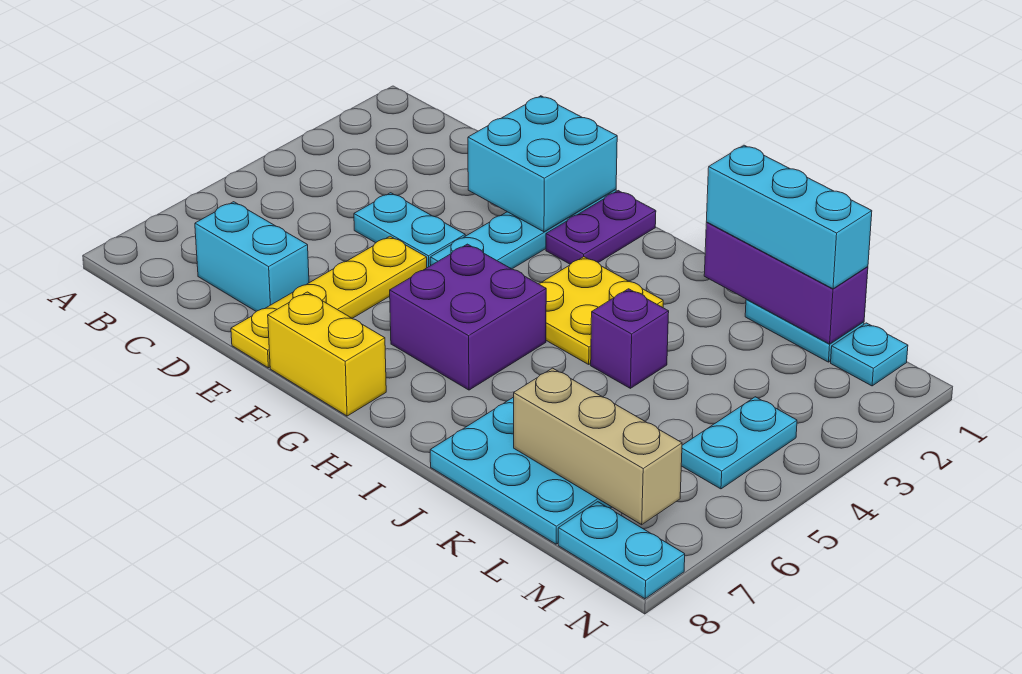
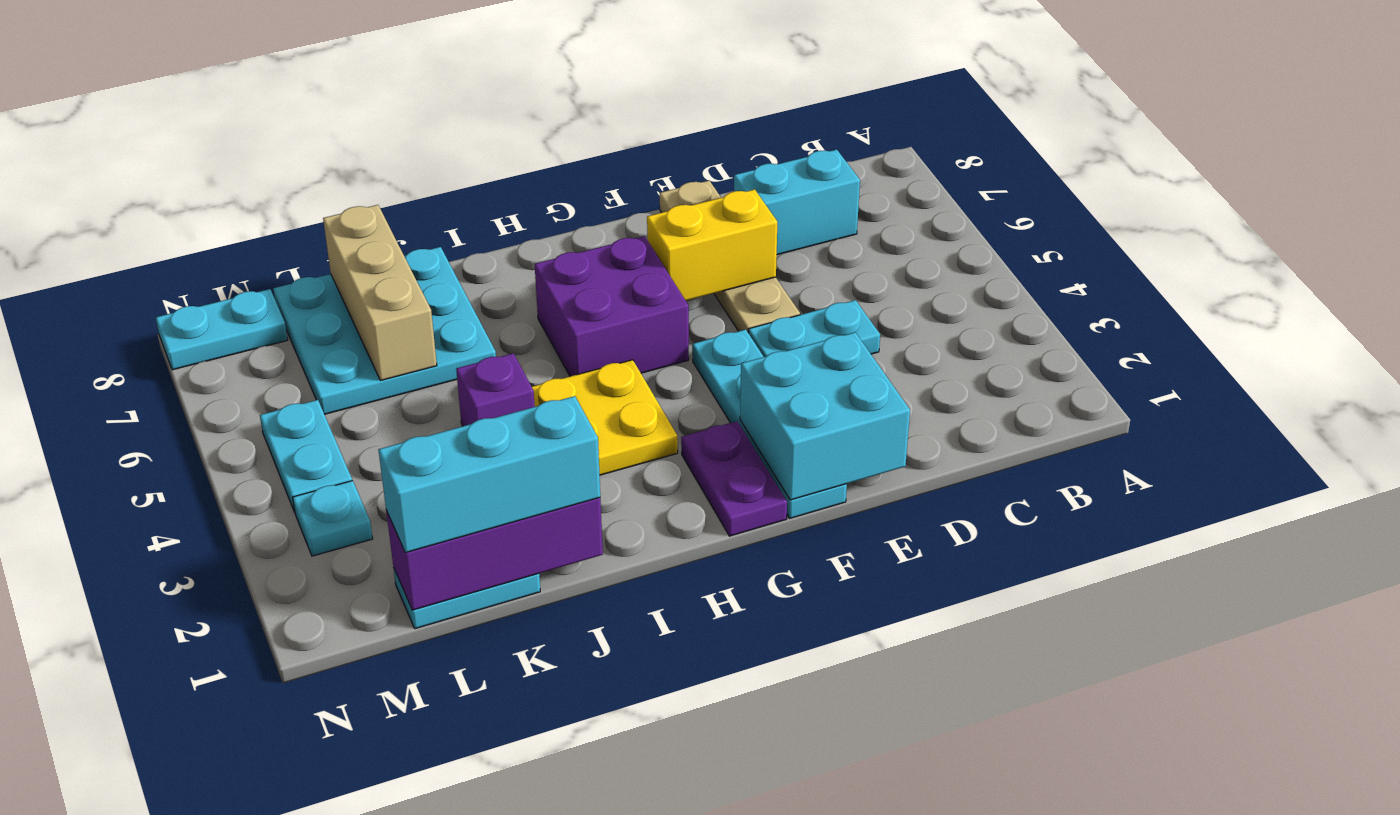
yellow plate E5:E8 level 1 -> tan plate E5:E8 level 1
yellow brick F8:G8 level 1 -> yellow brick E6:F6 level 2
tan brick K7:M7 level 2 -> tan brick K6:K8 level 2
cyan plate M1 level 1 -> cyan plate M3 level 1

